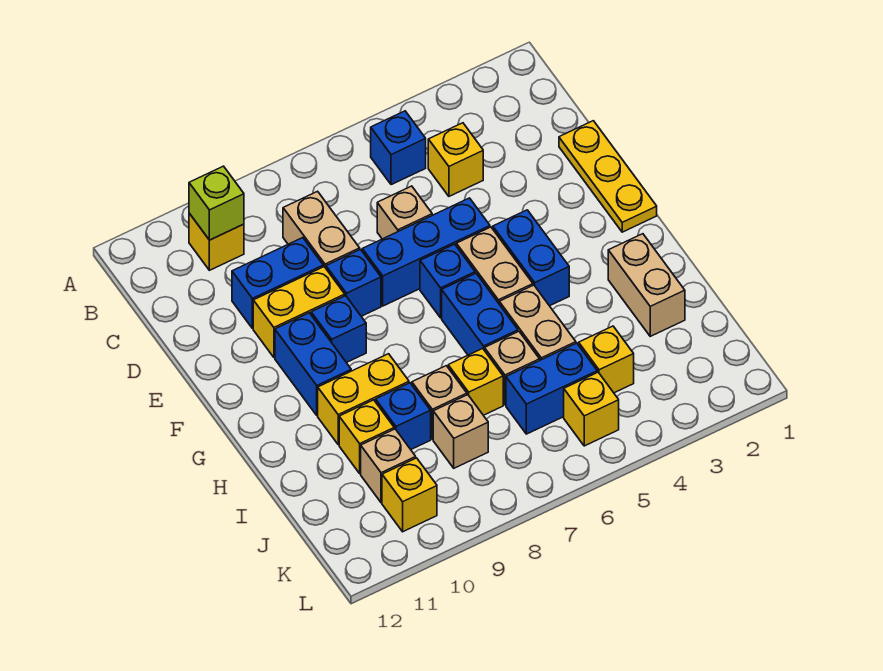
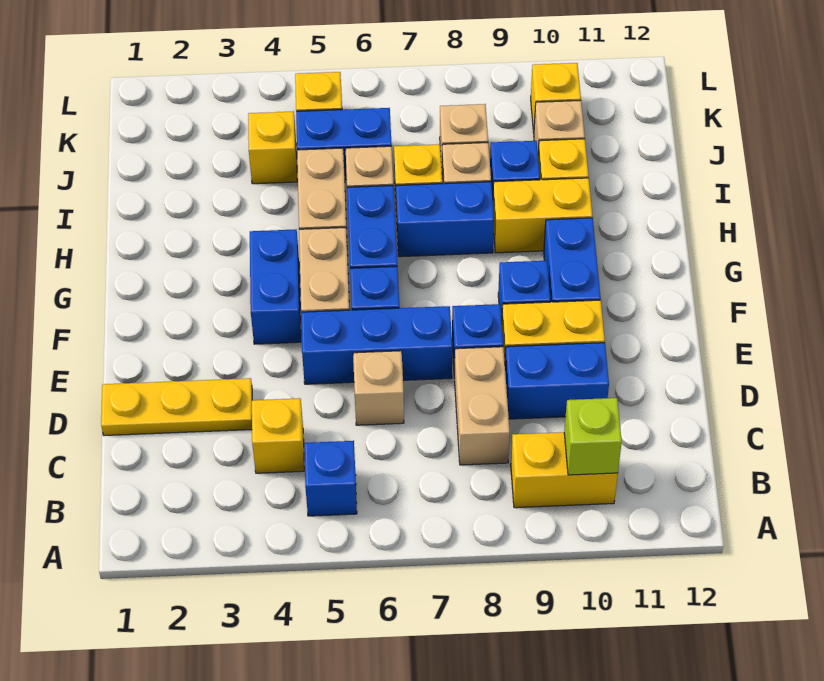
yellow brick B10 level 1 -> yellow brick B9:B10 level 1
yellow plate D1:F1 level 1 -> yellow plate D1:D3 level 1
tan brick H2:I2 level 1 -> none
none -> blue brick H7:H8 level 1

